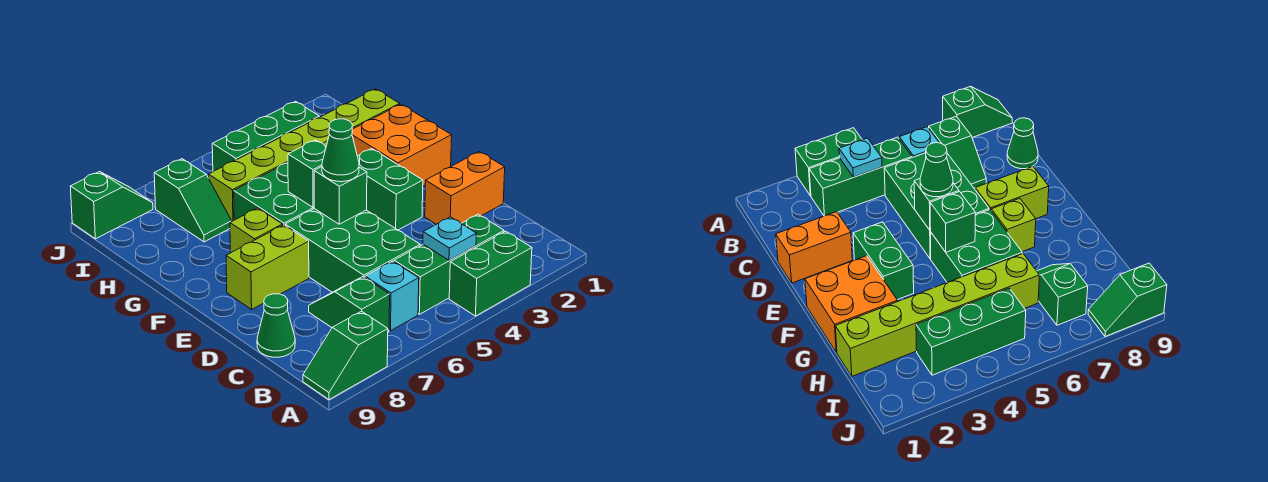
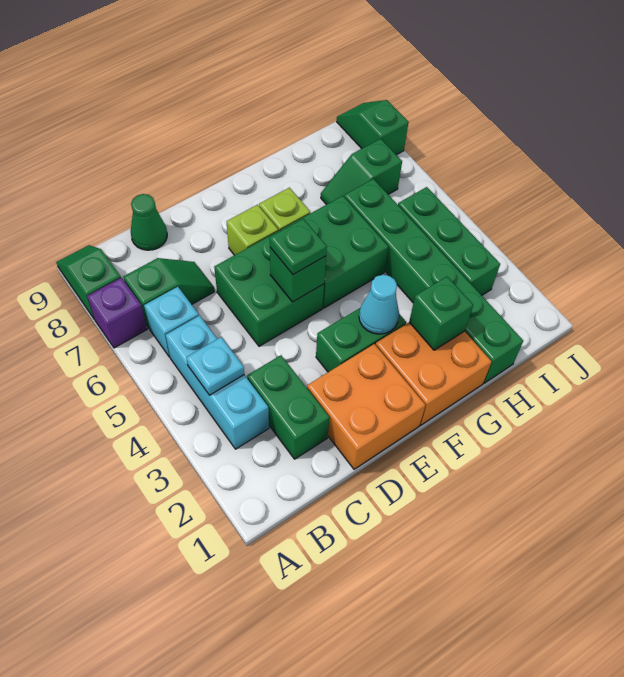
green brick A3:A4 level 1 -> green brick C2:C3 level 1
none -> purple brick A7 level 1
green brick B3:B5 level 1 -> cyan brick B3:B5 level 1
green brick C5:E6 level 1 -> green brick D5:E6 level 1
orange brick D1:D2 level 1 -> orange brick D1:E2 level 1
green cone E5 level 3 -> green plate E5 level 3
lime brick E7:E8 level 1 -> lime brick E7 level 1
none -> cyan cone F3 level 2
green brick F5 level 2 -> green brick G2 level 2
lime brick H1:H6 level 1 -> green brick H1:H6 level 1
green slope J8:J9 level 1 top 9 -> green slope J8:J9 level 1 top 8

